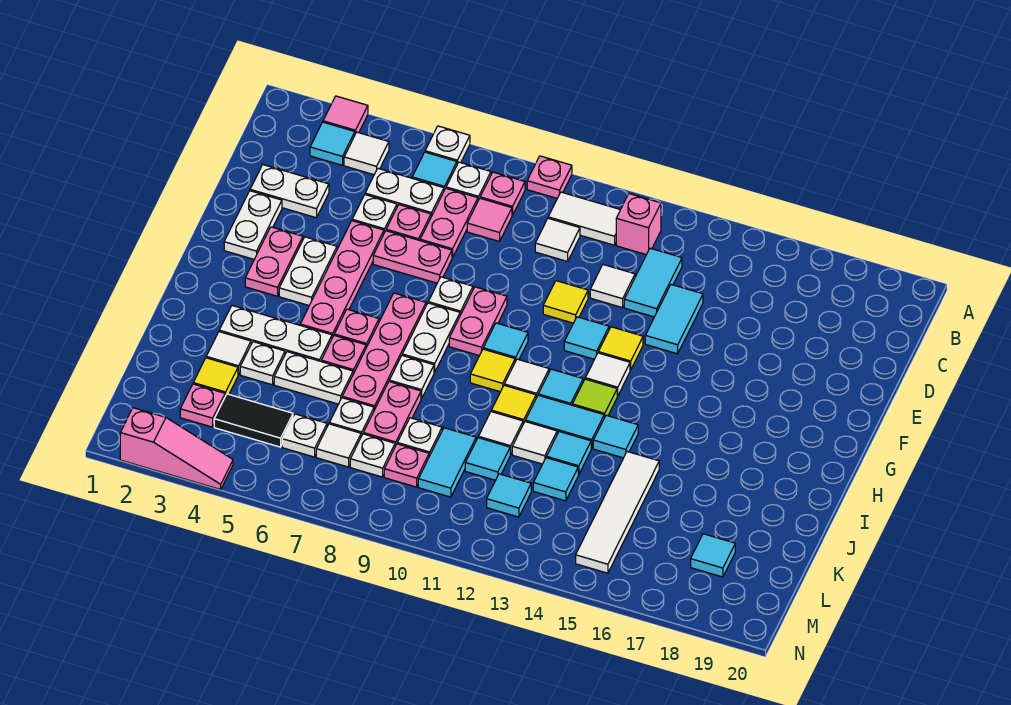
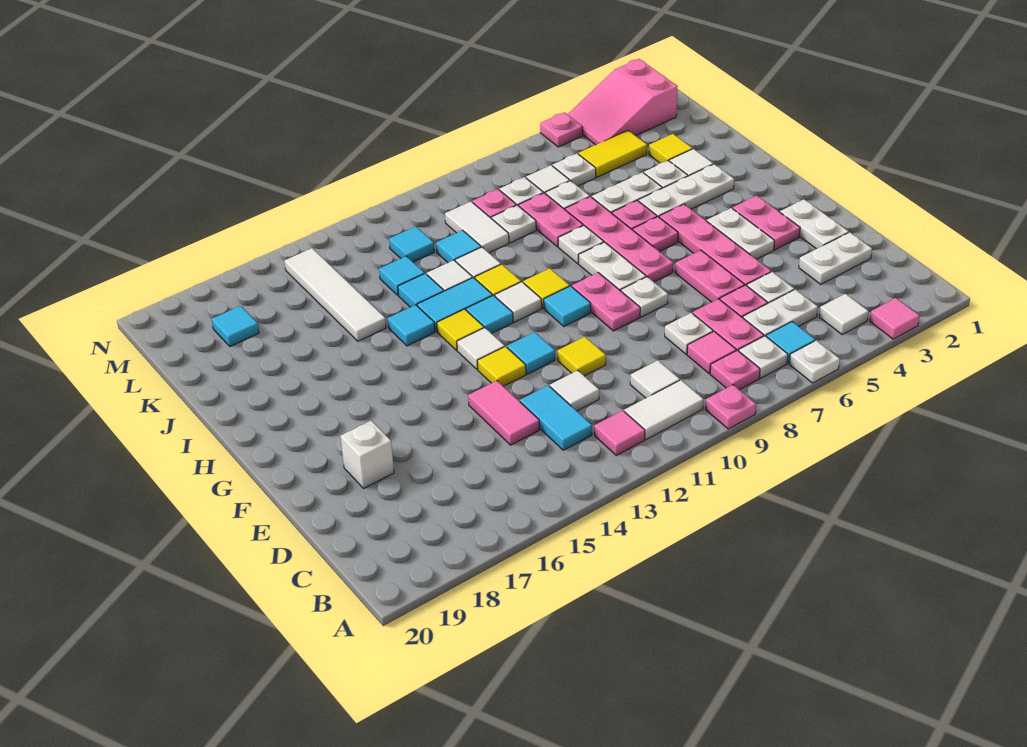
cyan tile B3 level 1 -> none
pink brick B12 level 1 -> pink tile B12 level 1
none -> white plate D8 level 1
cyan tile D14:E14 level 1 -> pink tile D14:E14 level 1
pink plate E6:E7 level 1 -> pink plate E6:F6 level 1
none -> white brick E18 level 1
lime tile H13 level 1 -> yellow tile H13 level 1
cyan tile K10:L10 level 1 -> white tile K10:L10 level 1
pink plate L3 level 1 -> pink plate N5 level 1
black tile L4:L5 level 1 -> yellow tile L4:L5 level 1
pink slope N2:N4 level 1 top 2 -> pink slope M2:N4 level 1 top 2

